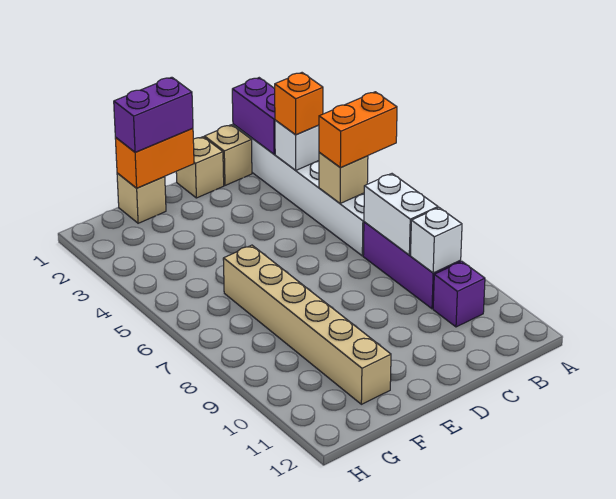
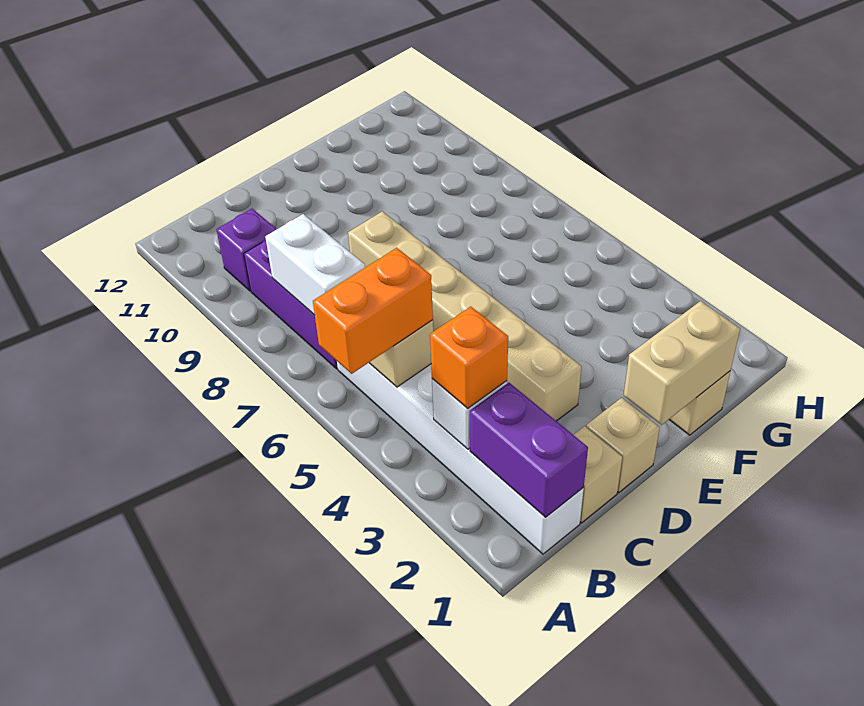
white brick B9 level 2 -> none
orange brick E1:F1 level 2 -> tan brick E1:F1 level 2
purple brick E1:F1 level 3 -> none
tan brick F6:F11 level 1 -> tan brick D3:D8 level 1

